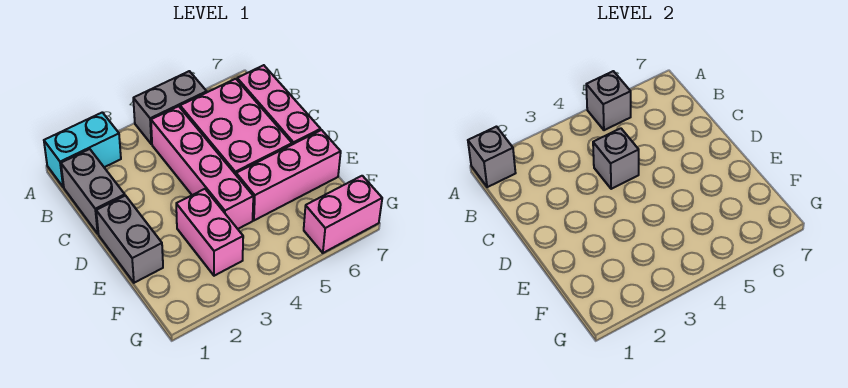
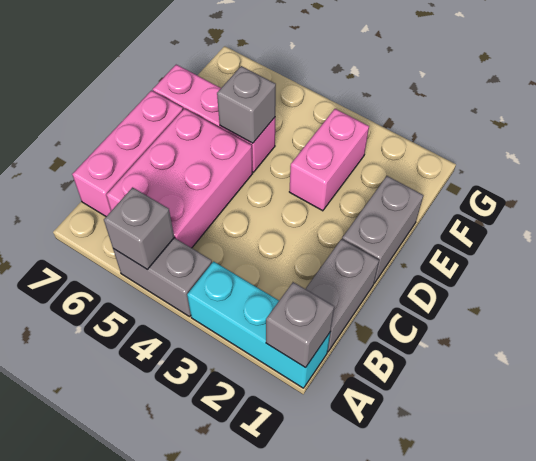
cyan brick A1:A2 level 1 -> cyan brick A1:A3 level 1
pink brick B4:E4 level 1 -> none
grey brick C4 level 2 -> grey brick E5 level 2
pink brick G6:G7 level 1 -> none

